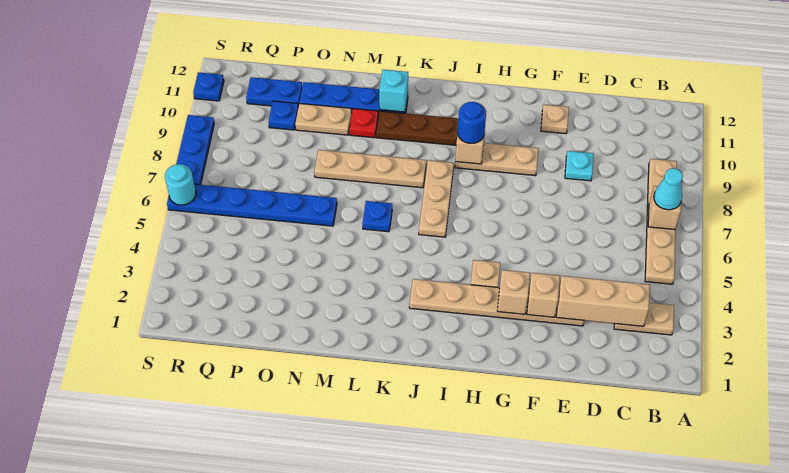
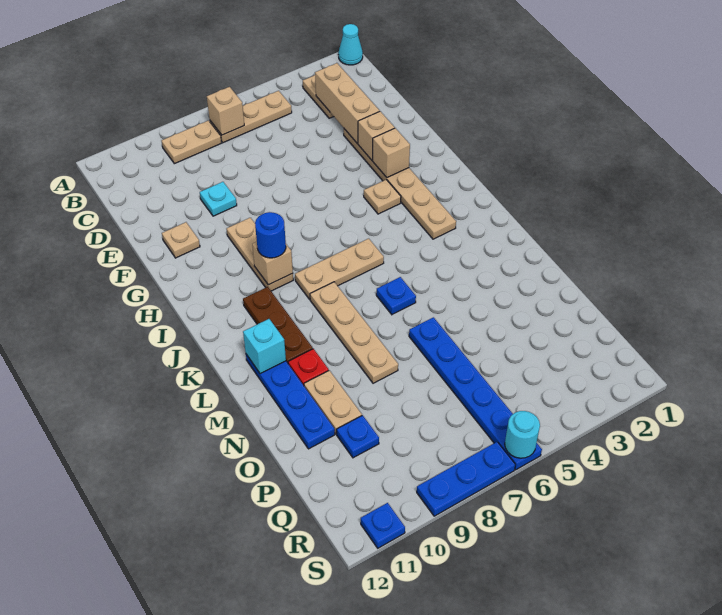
cyan cone B7 level 3 -> cyan cone A1 level 1
blue plate P11:Q11 level 1 -> none

